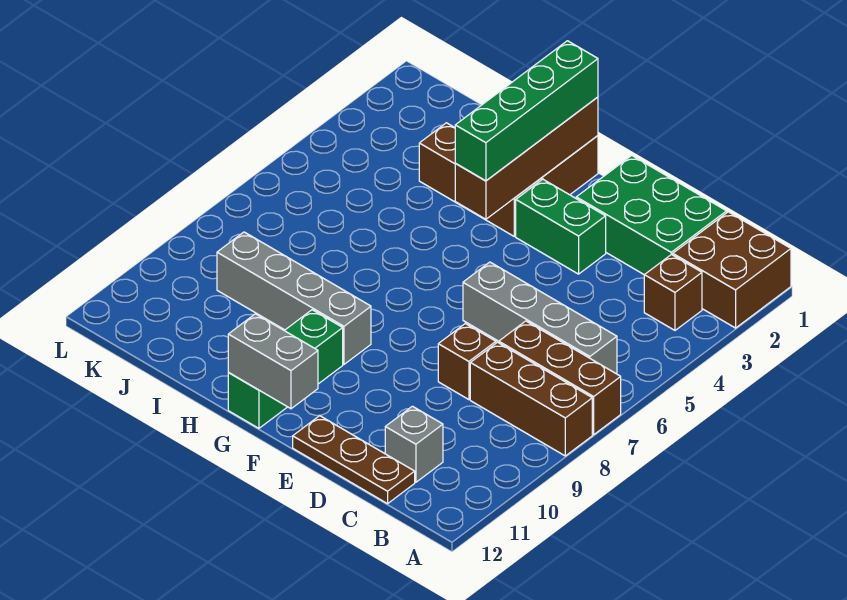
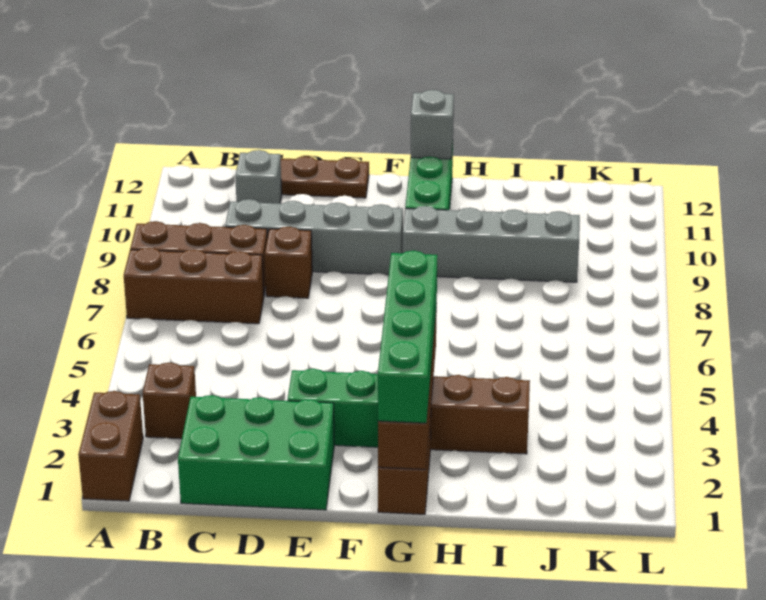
brown brick A1:B2 level 1 -> brown brick A1:A2 level 1
grey brick B6:E6 level 1 -> grey brick C9:F9 level 1
grey brick F12:G12 level 2 -> grey brick G12 level 2

